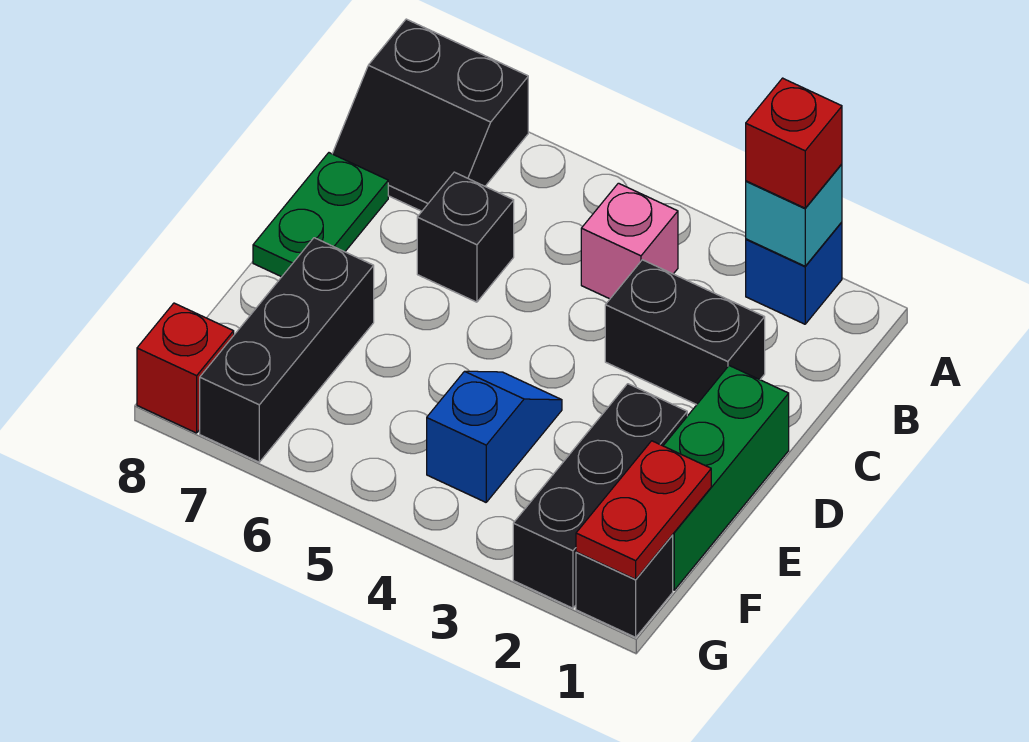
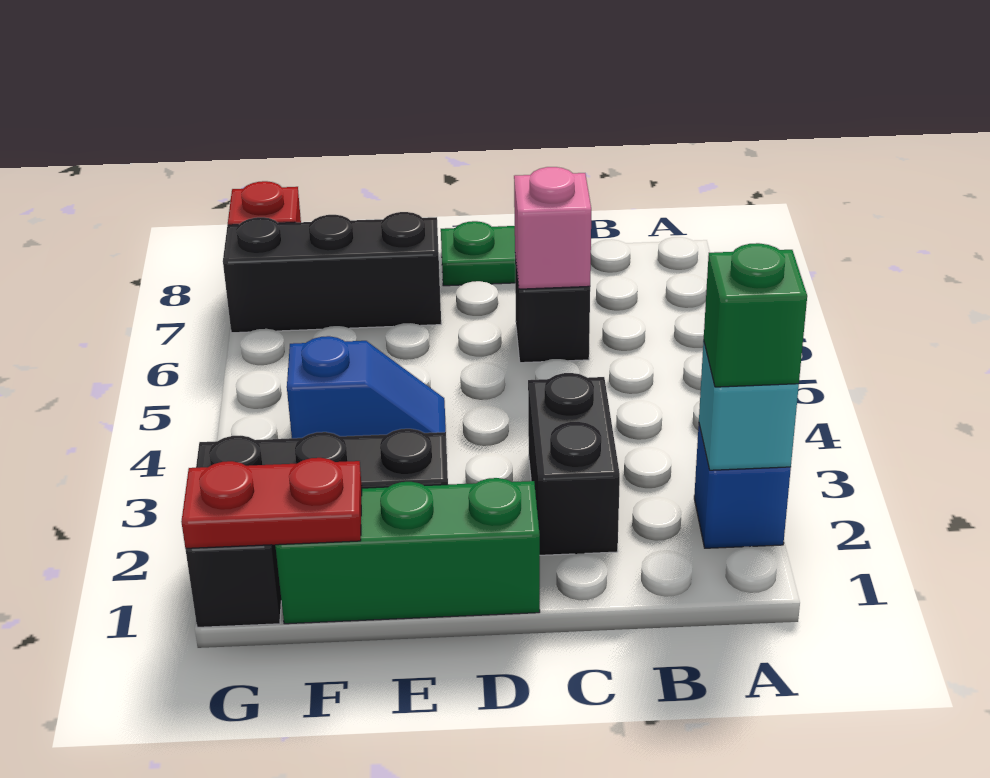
red brick A2 level 3 -> green brick A2 level 3
black slope A7:B8 level 1 top A -> none
pink brick B4 level 1 -> pink brick C6 level 2

